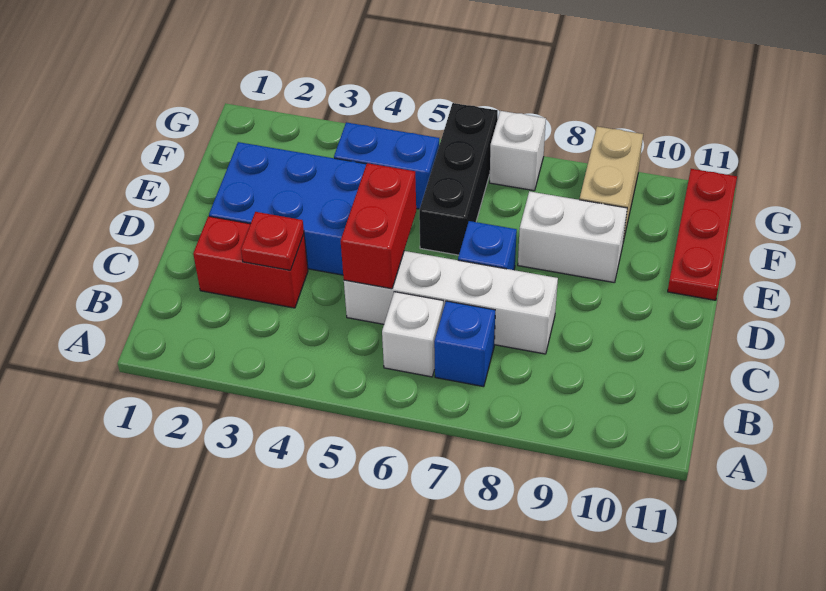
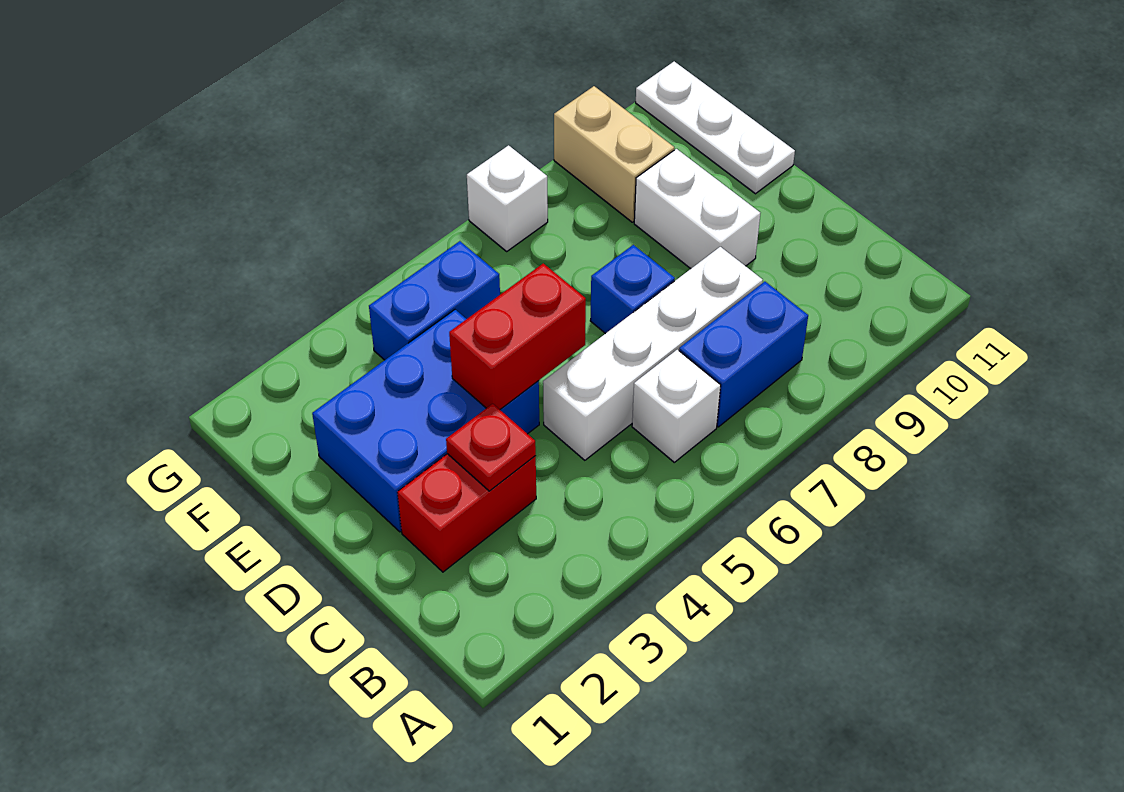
blue brick B7 level 1 -> blue brick B7:B8 level 1
red brick C5:D5 level 2 -> red brick D4:D5 level 2
black brick E6:G6 level 1 -> none
white brick E8:E9 level 1 -> white brick D9:E9 level 1
red plate E11:G11 level 1 -> white plate E11:G11 level 1

